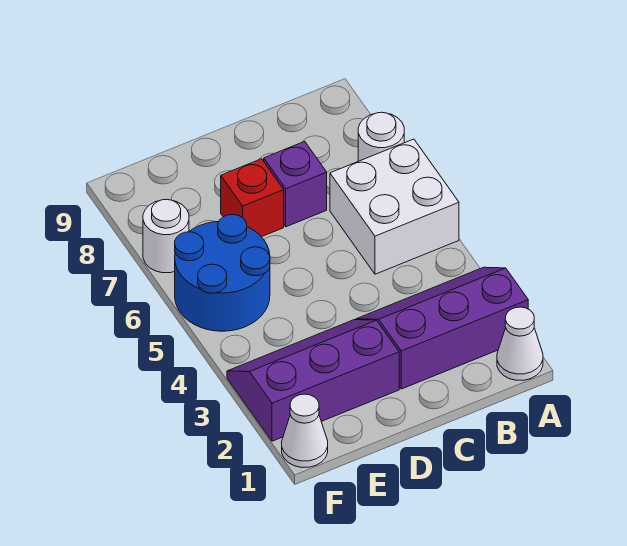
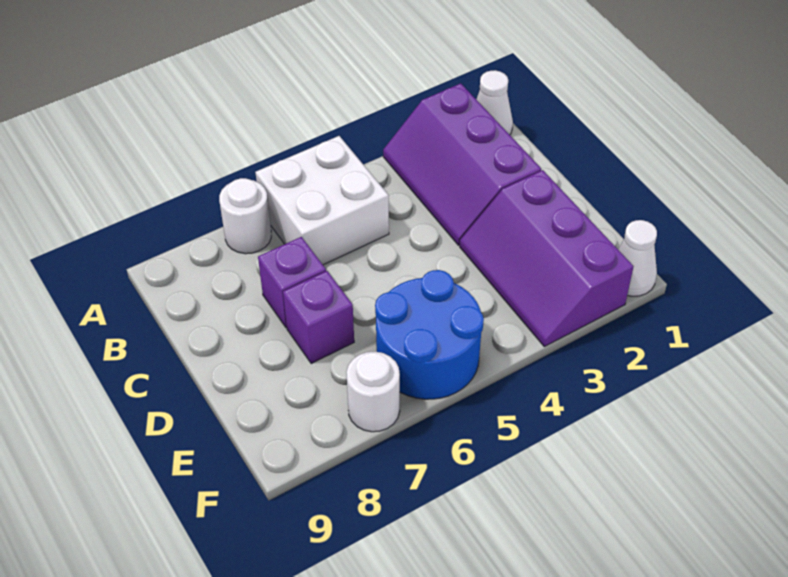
red brick D7 level 1 -> purple brick D7 level 1

